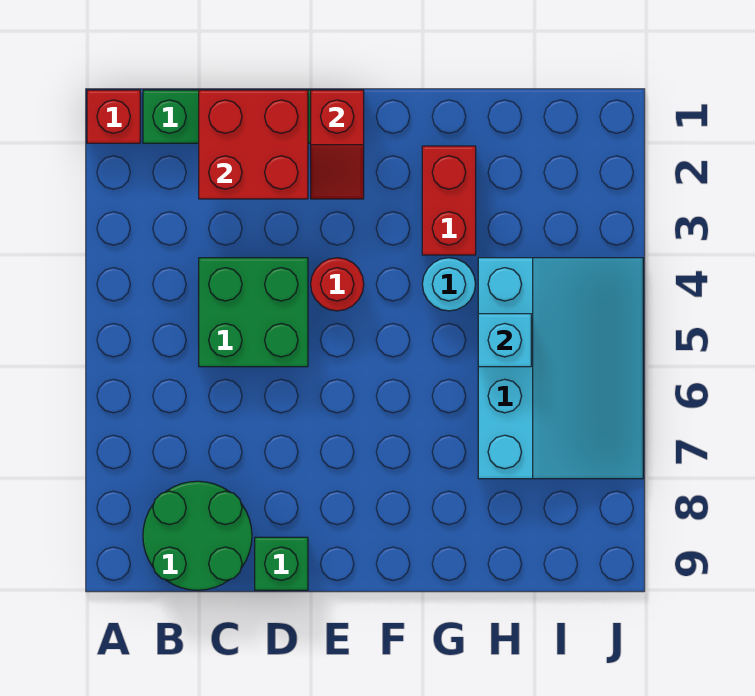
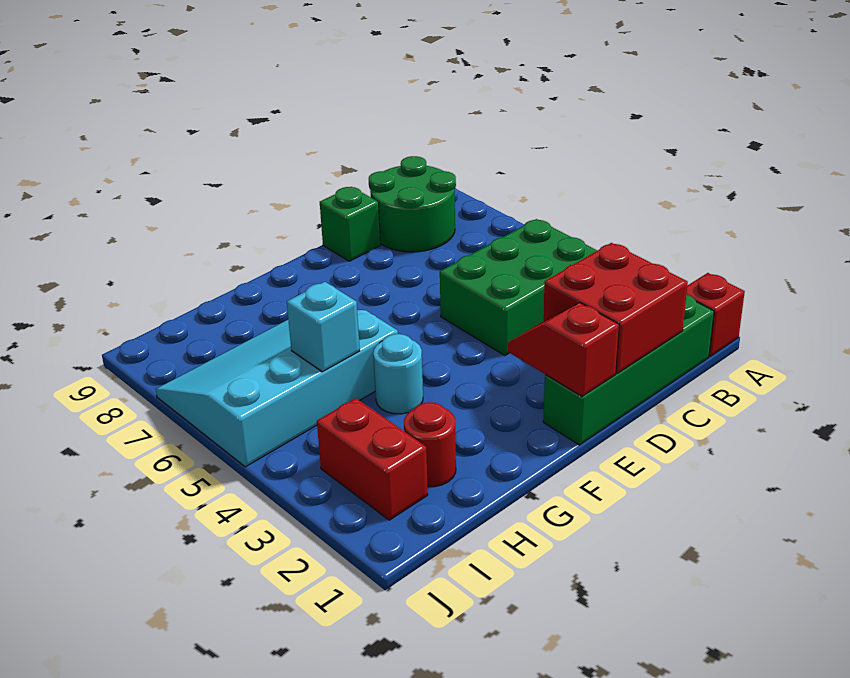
green brick C4:D5 level 1 -> green brick B4:D5 level 1
red round brick E4 level 1 -> red round brick H2 level 1
red brick G2:G3 level 1 -> red brick I2:I3 level 1
cyan slope H4:J7 level 1 top H -> cyan slope G5:J7 level 1 top 5

